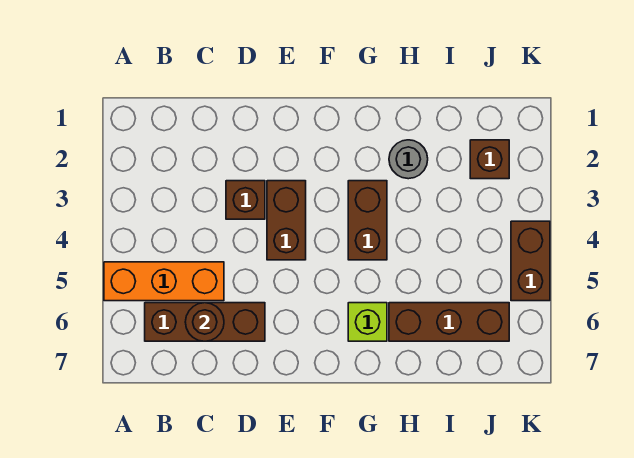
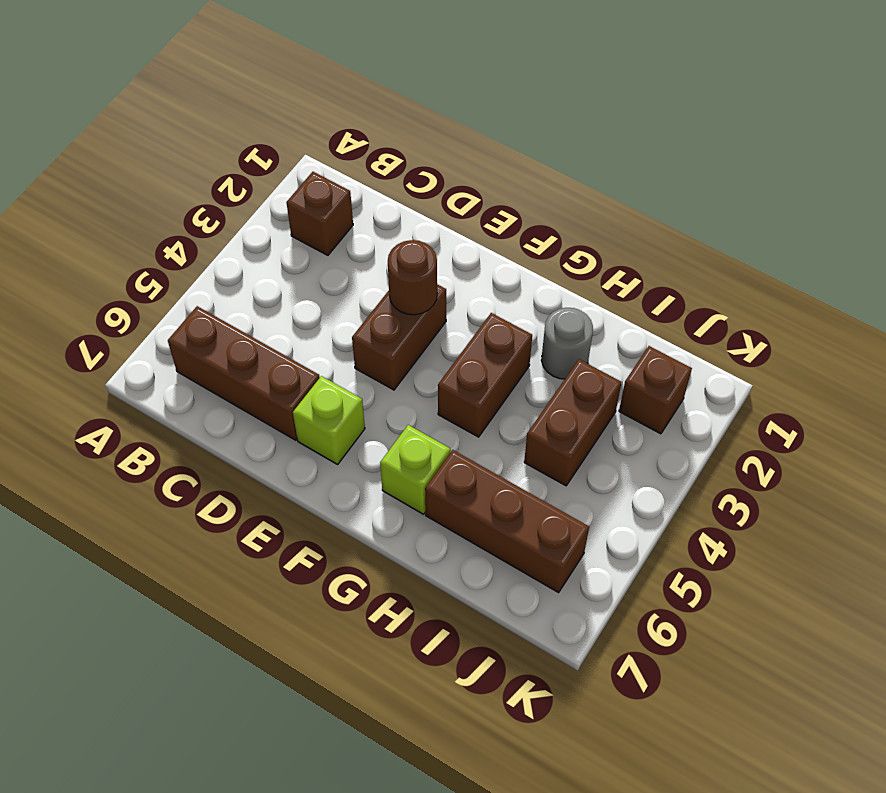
orange brick A5:C5 level 1 -> none
brown round brick C6 level 2 -> brown round brick E3 level 2
brown brick D3 level 1 -> brown brick B2 level 1
none -> lime brick E6 level 1
brown brick K4:K5 level 1 -> brown brick I3:I4 level 1

